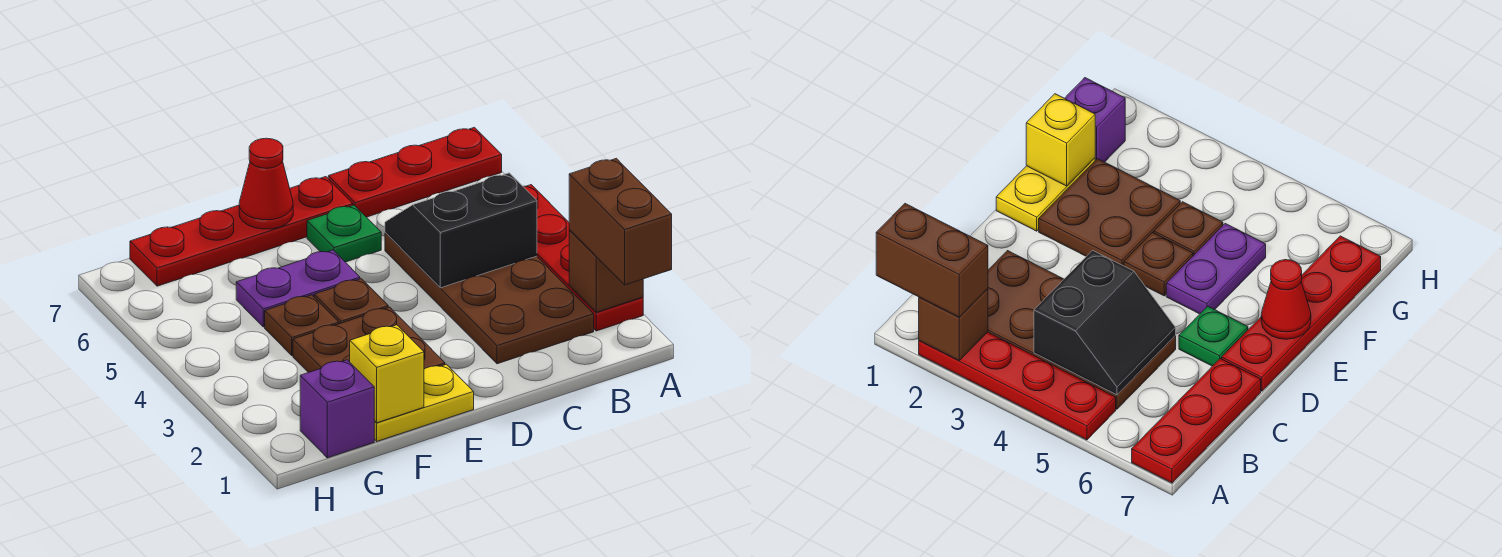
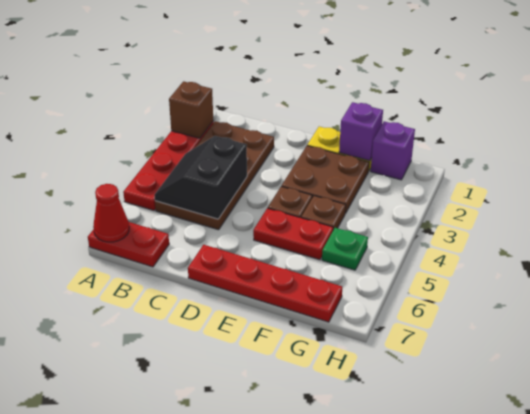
brown brick A1:A2 level 3 -> none
red plate A7:C7 level 1 -> red plate A7:B7 level 1
black slope B4:C5 level 2 top 4 -> black slope B4:C5 level 2 top C
green plate D6 level 1 -> green plate G5 level 1
purple plate E5:F5 level 1 -> red plate E5:F5 level 1
red cone E7 level 2 -> red cone A7 level 2
yellow brick F1 level 2 -> purple brick F1 level 2

